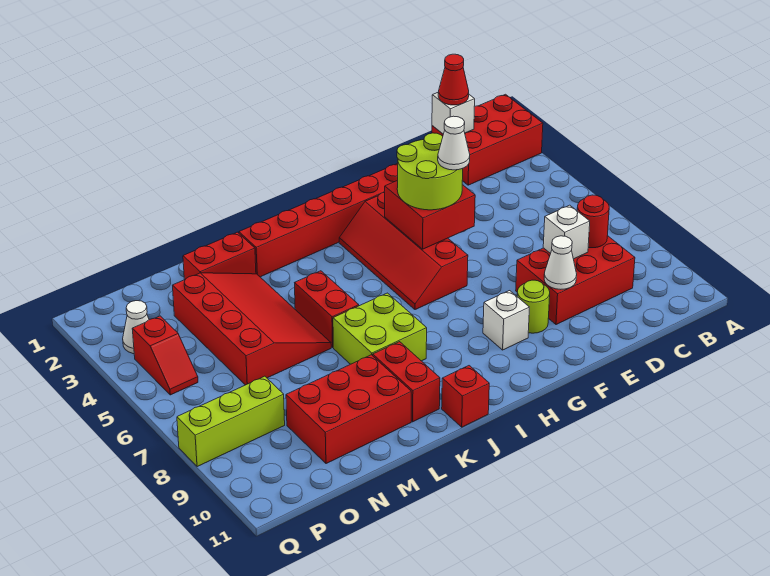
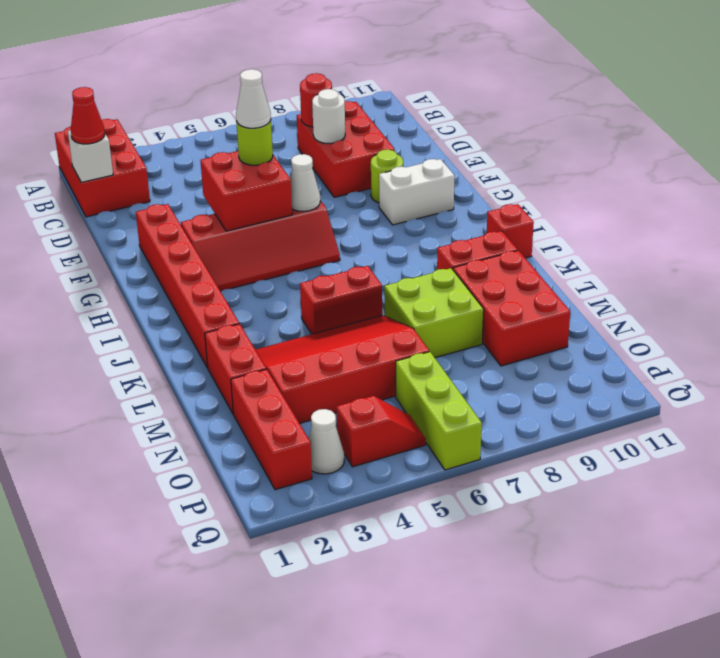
white brick D8 level 2 -> white round brick D8 level 2
white cone E9 level 2 -> white cone G6 level 2
lime round brick F4:G5 level 3 -> lime round brick F5 level 3
white brick G9 level 1 -> white brick G9:G10 level 1
lime brick J7:K8 level 1 -> lime brick L7:M8 level 1
none -> red brick N2:P2 level 1
lime brick O8:Q8 level 1 -> lime brick O6:Q6 level 1

